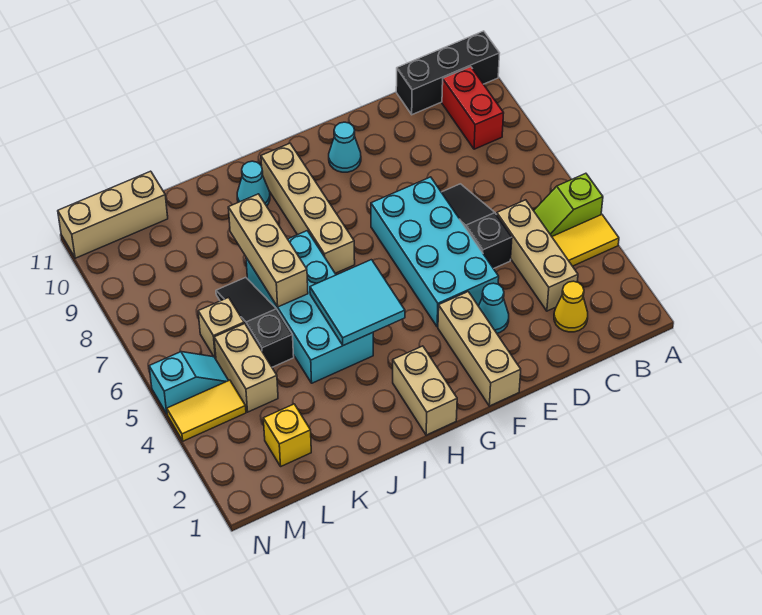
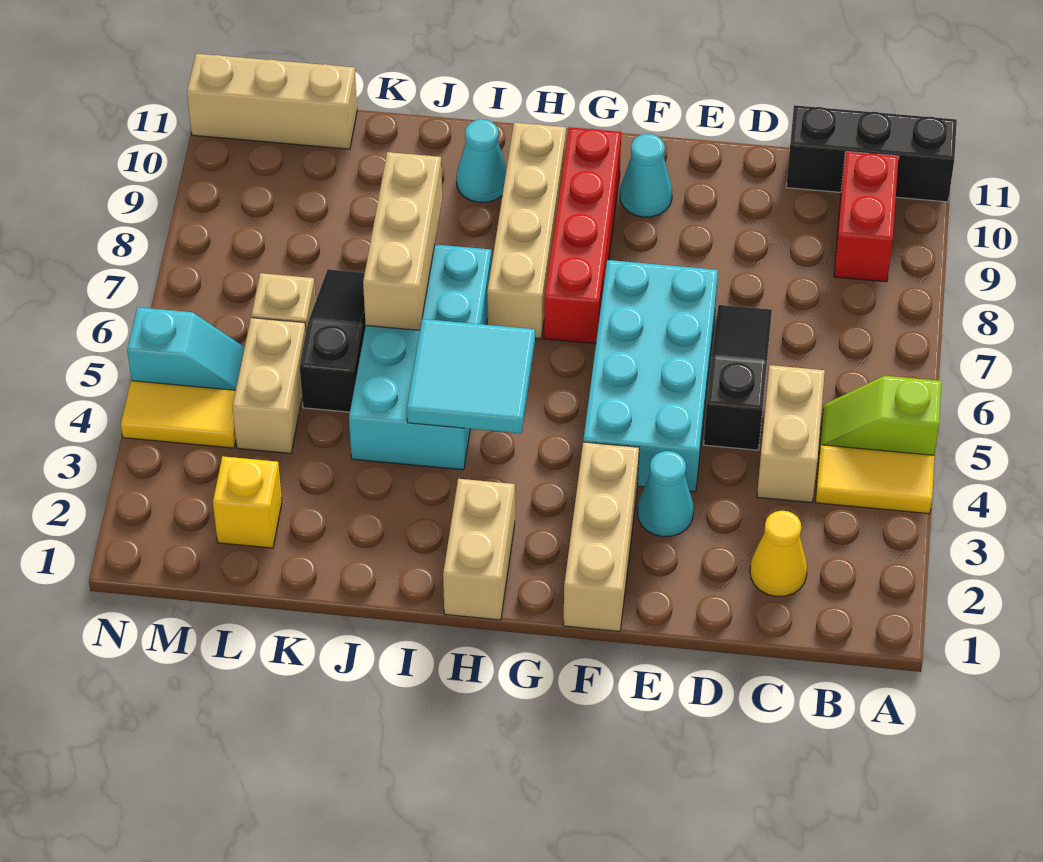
tan brick C3:C5 level 1 -> tan brick C4:C5 level 1
none -> red brick G7:G10 level 1

